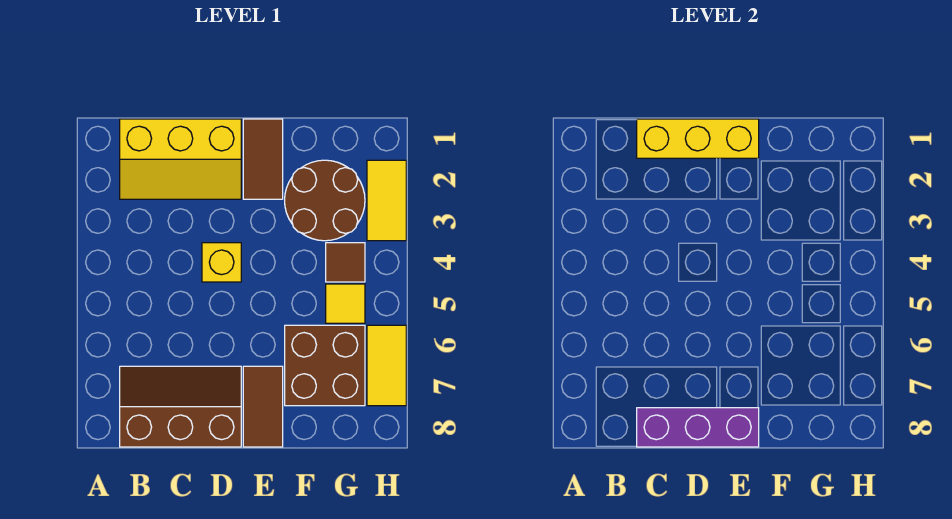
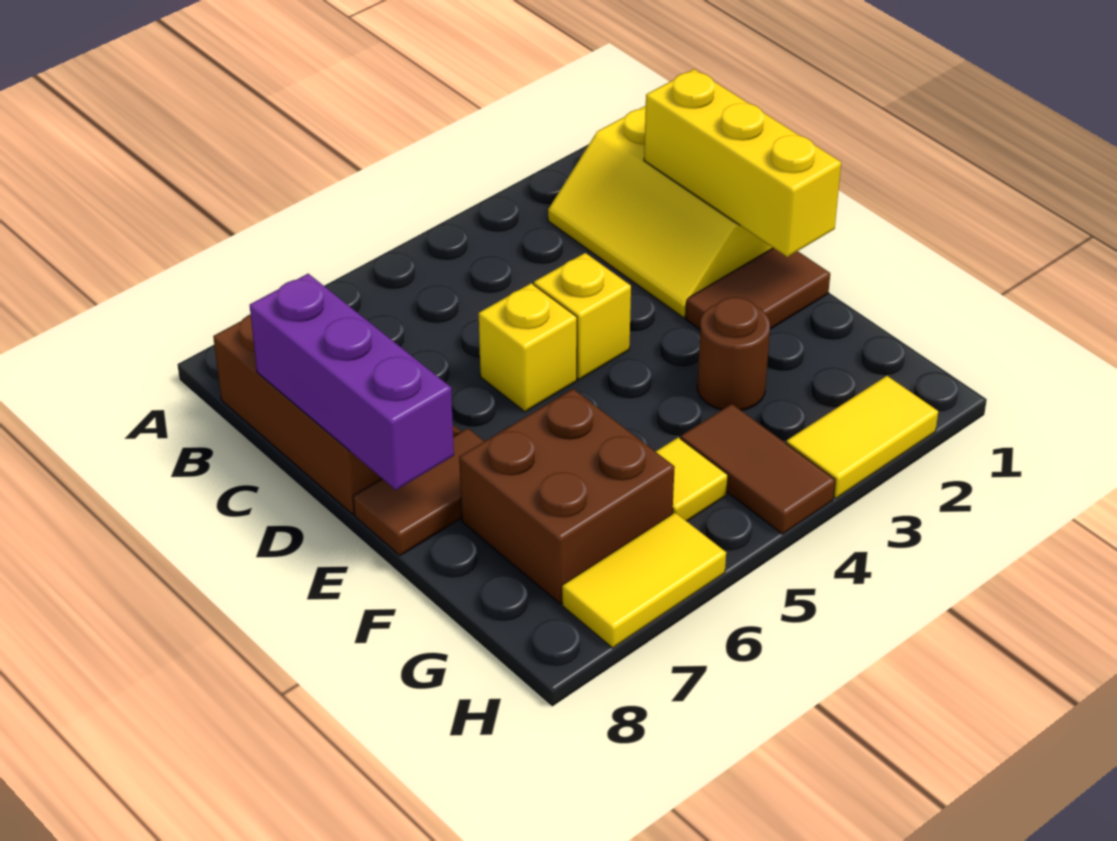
none -> yellow brick D5 level 1
brown round brick F2:G3 level 1 -> brown round brick F3 level 1
brown tile G4 level 1 -> brown tile G4:H4 level 1

